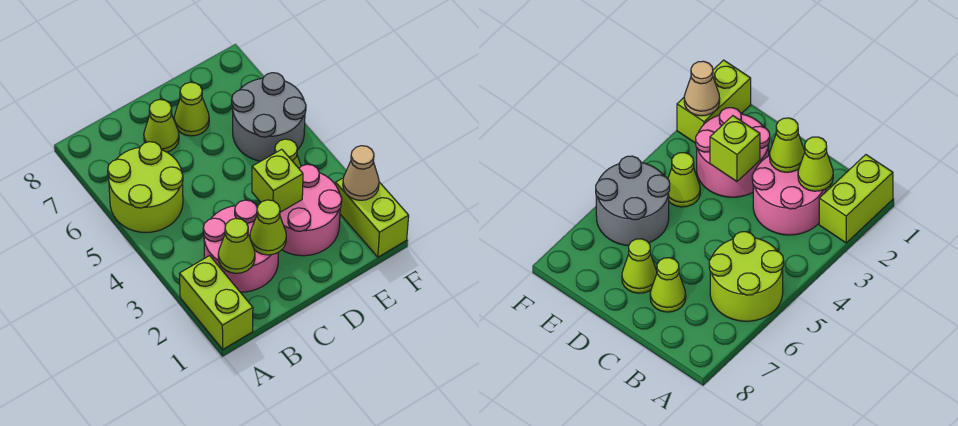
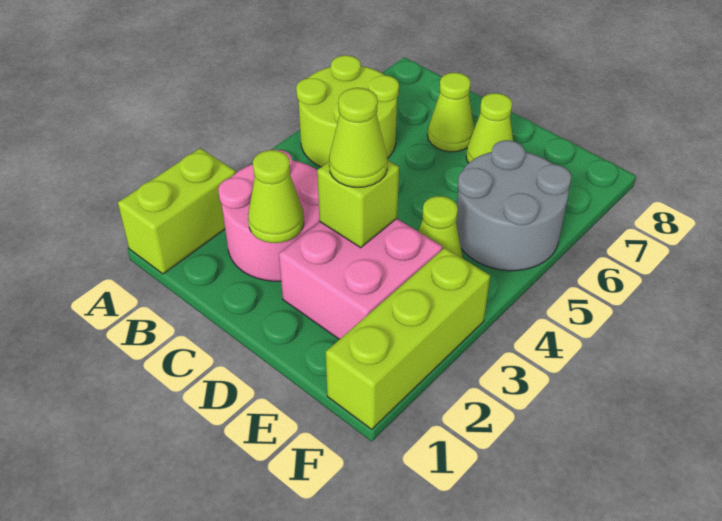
lime cone B2 level 2 -> lime cone D3 level 3
pink round brick D2:E3 level 1 -> pink brick D2:E3 level 1
lime brick F1:F2 level 1 -> lime brick F1:F3 level 1
tan cone F2 level 2 -> none

